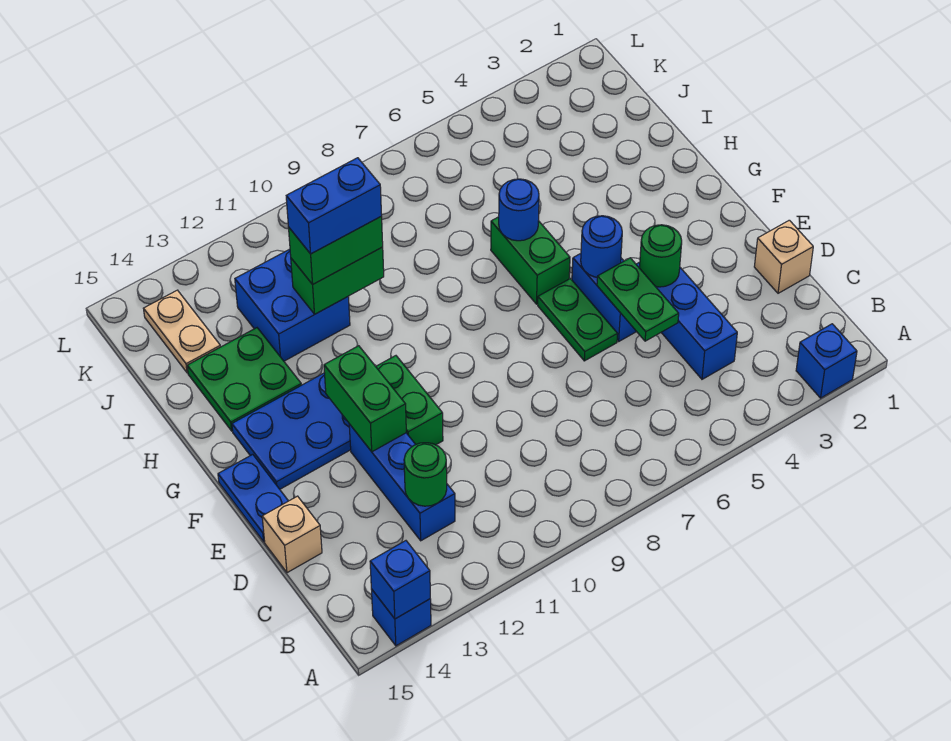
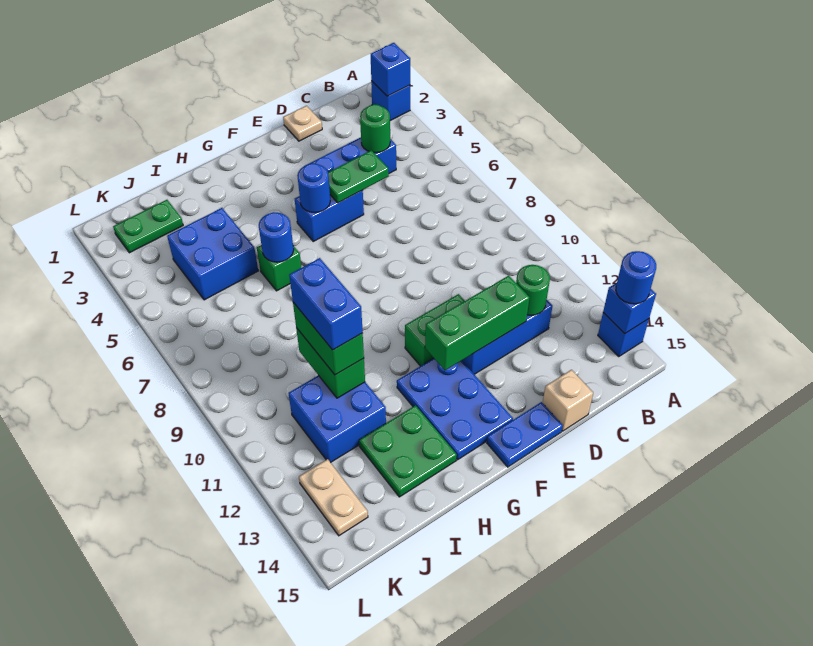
none -> blue brick A2 level 2
none -> blue round brick A14 level 3
tan brick D1 level 1 -> tan plate D1 level 1
green round brick E4 level 2 -> green round brick C4 level 2
green plate E6:F6 level 1 -> green plate J2:K2 level 1
green brick E12:F12 level 2 -> green brick D12:F12 level 2
green brick G6:H6 level 1 -> green brick H6 level 1
none -> blue brick I4:J5 level 1
tan plate J14:K14 level 1 -> tan plate K13:K14 level 1

